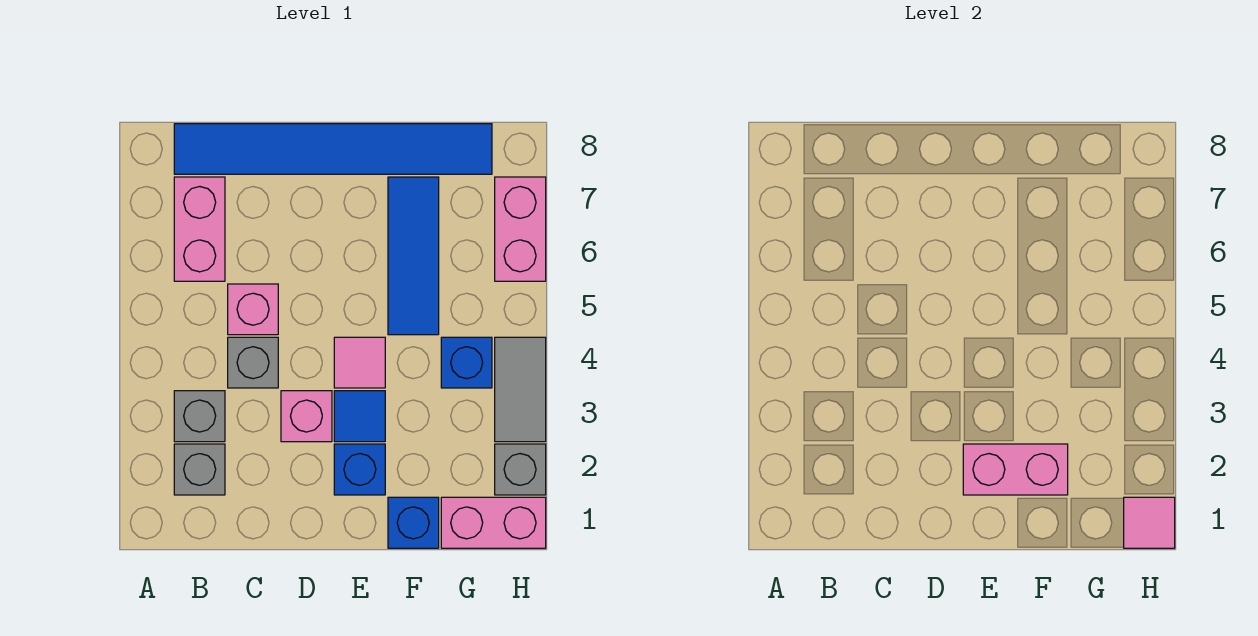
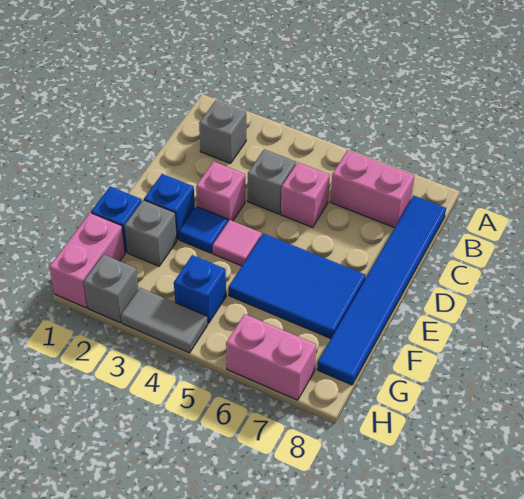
grey brick B3 level 1 -> grey brick F2 level 1
pink brick E2:F2 level 2 -> none
blue tile F5:F7 level 1 -> blue tile E5:F7 level 1
pink tile H1 level 2 -> none

